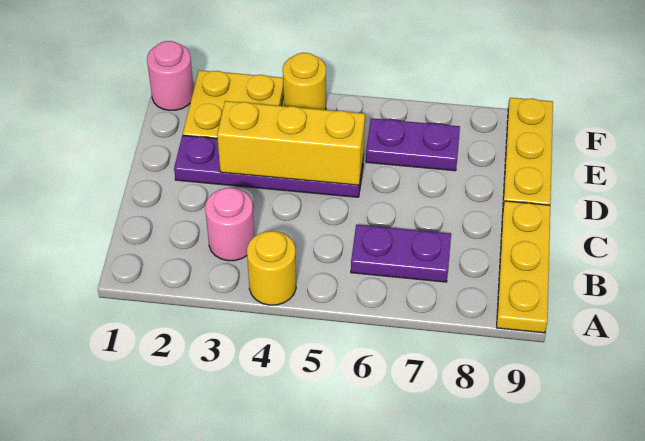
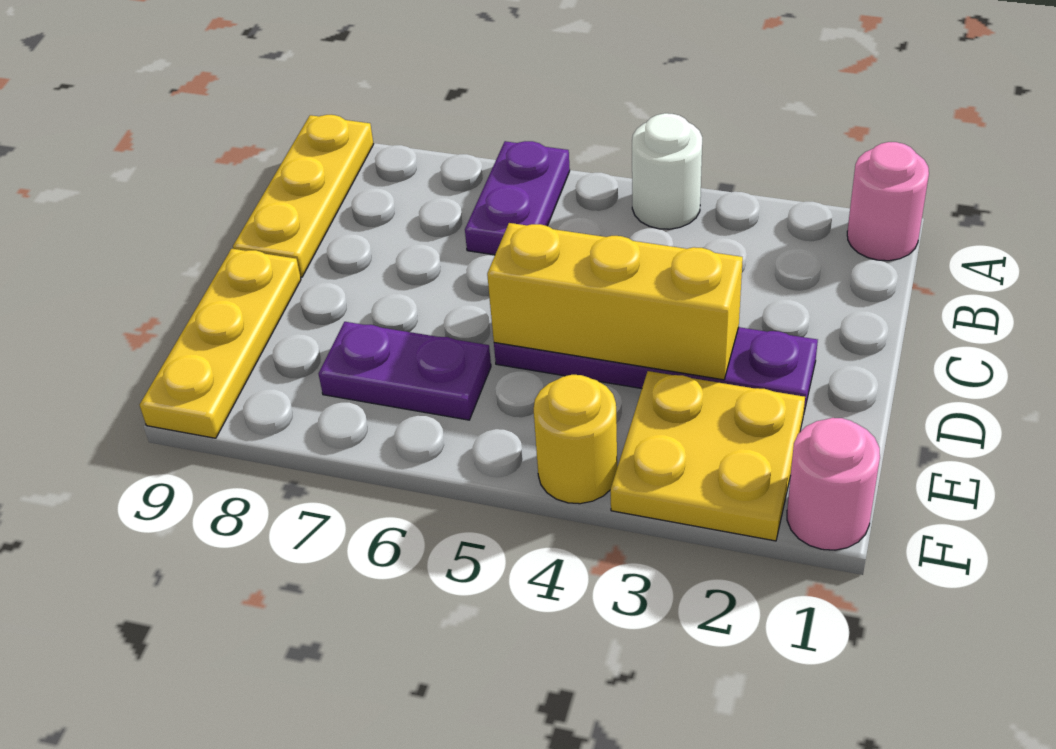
yellow round brick A4 level 1 -> white round brick A4 level 1
pink round brick B3 level 1 -> pink round brick A1 level 1
purple plate B6:B7 level 1 -> purple plate A6:B6 level 1

